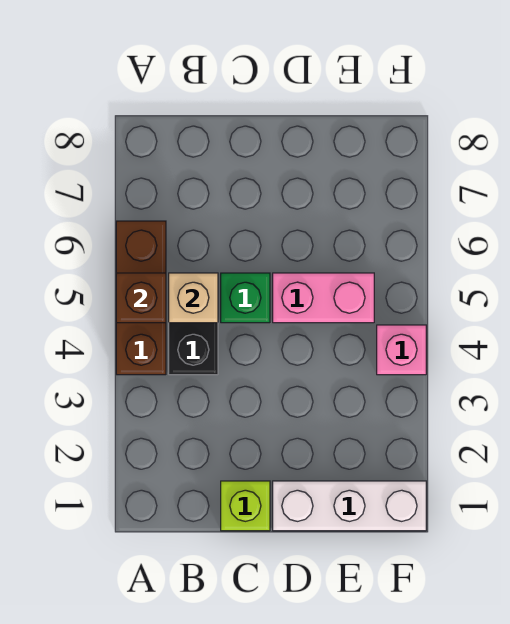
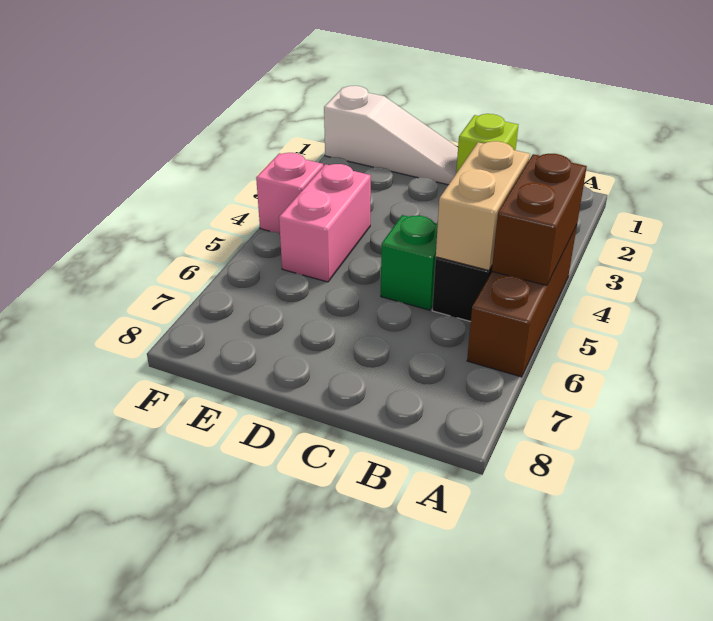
brown brick A5 level 2 -> brown brick A4:A5 level 2
tan brick B5 level 2 -> tan brick B4:B5 level 2
white brick D1:F1 level 1 -> white slope D1:F1 level 1 top F
pink brick D5:E5 level 1 -> pink brick E4:E5 level 1

